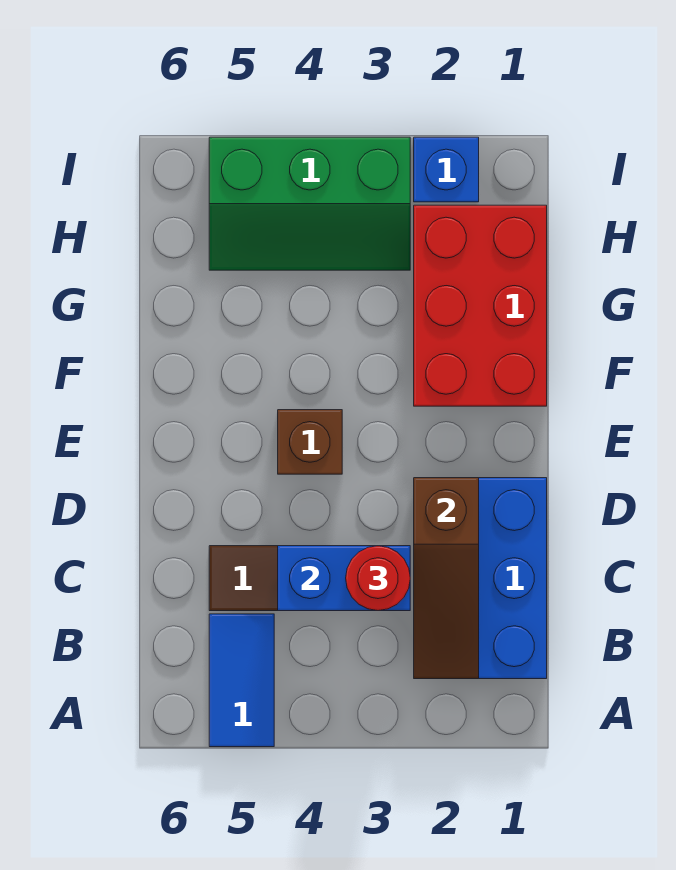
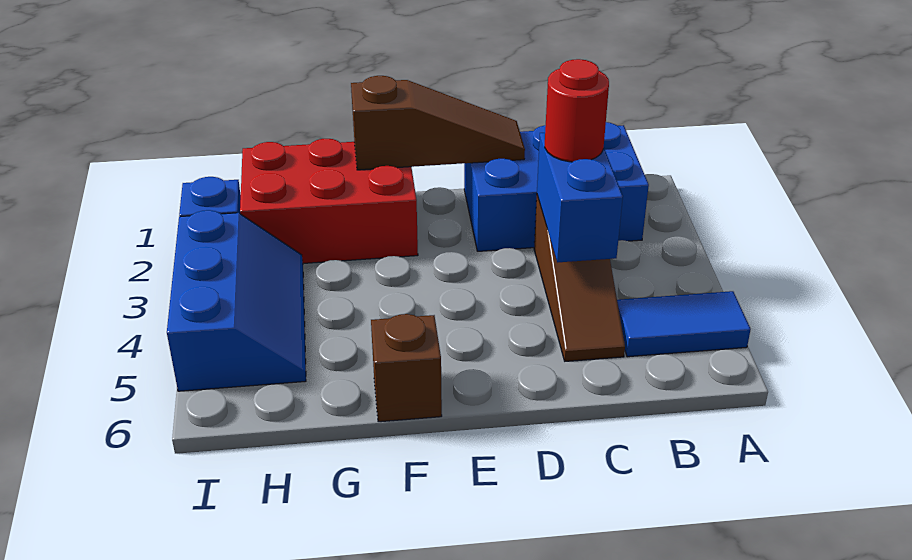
brown slope B2:D2 level 2 top D -> brown slope D1:F1 level 2 top F
brown brick E4 level 1 -> brown brick F6 level 1
green slope H3:I5 level 1 top I -> blue slope H3:I5 level 1 top I

